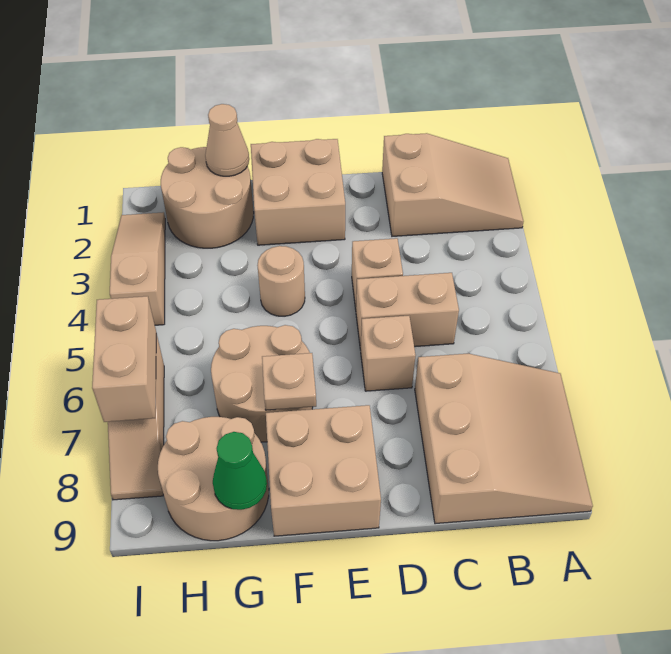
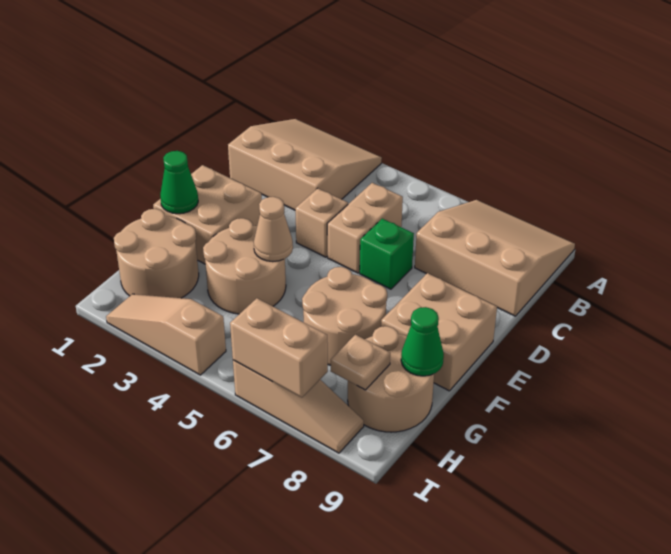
tan slope A1:C2 level 1 top C -> tan slope A1:C3 level 1 top C
tan brick D6 level 1 -> green brick D6 level 1
none -> green cone F1 level 2
tan round brick F4 level 1 -> tan round brick F3:G4 level 1
tan plate F7 level 2 -> tan plate H8 level 2
tan cone G1 level 2 -> tan cone F4 level 2

